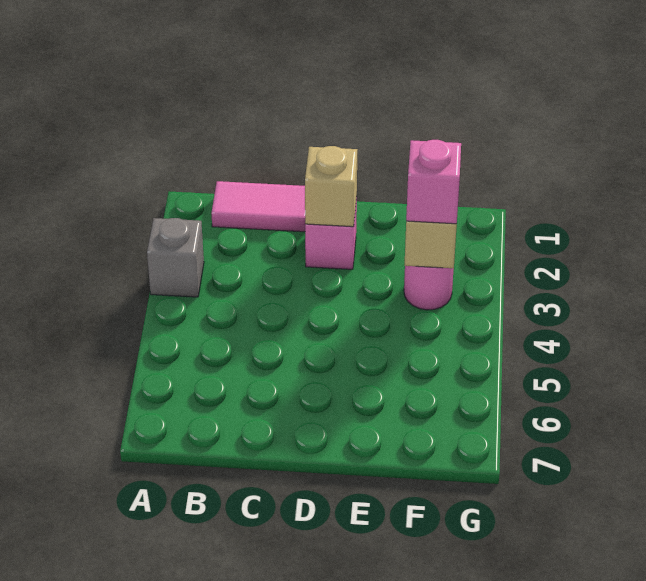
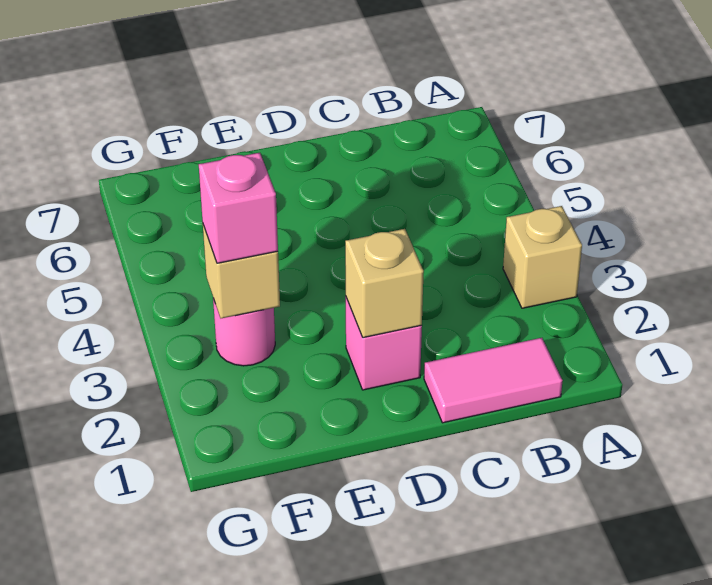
grey brick A3 level 1 -> tan brick A3 level 1

